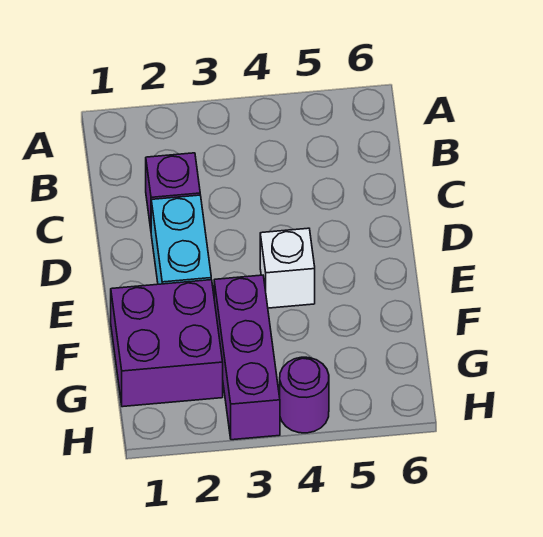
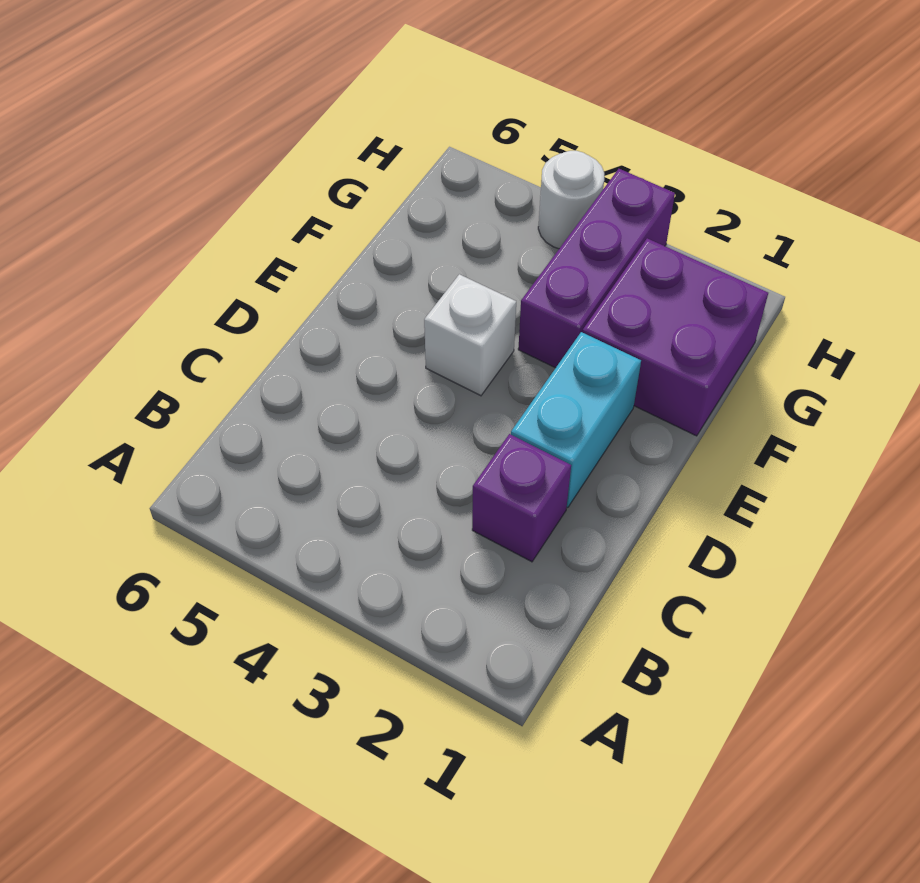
purple round brick H4 level 1 -> white round brick H4 level 1

